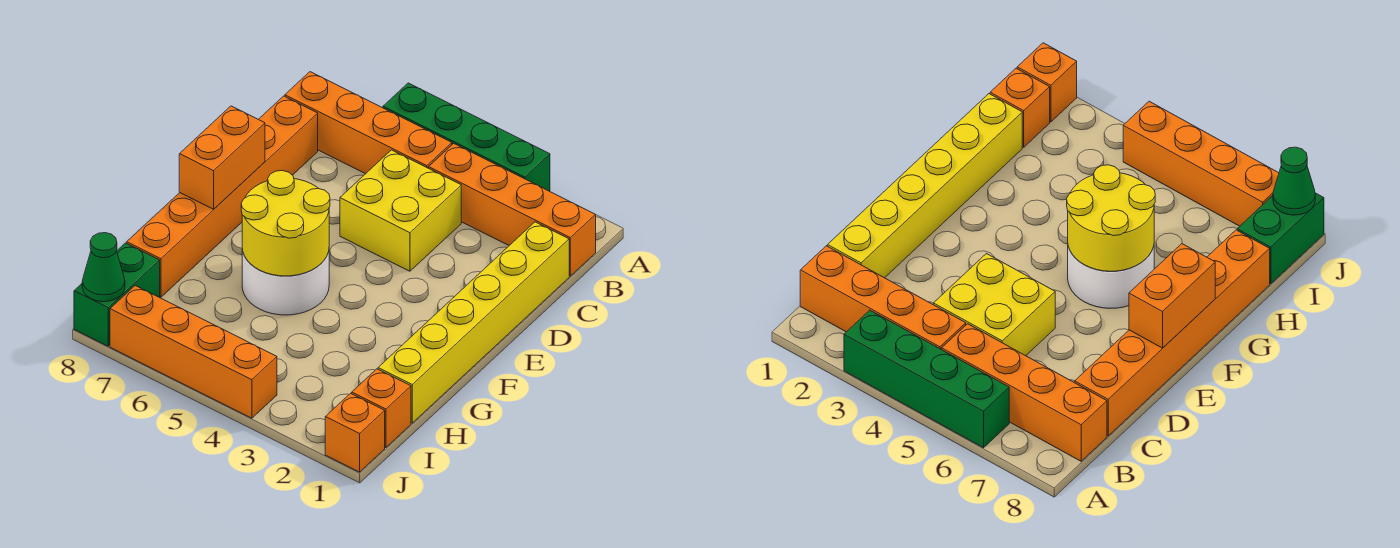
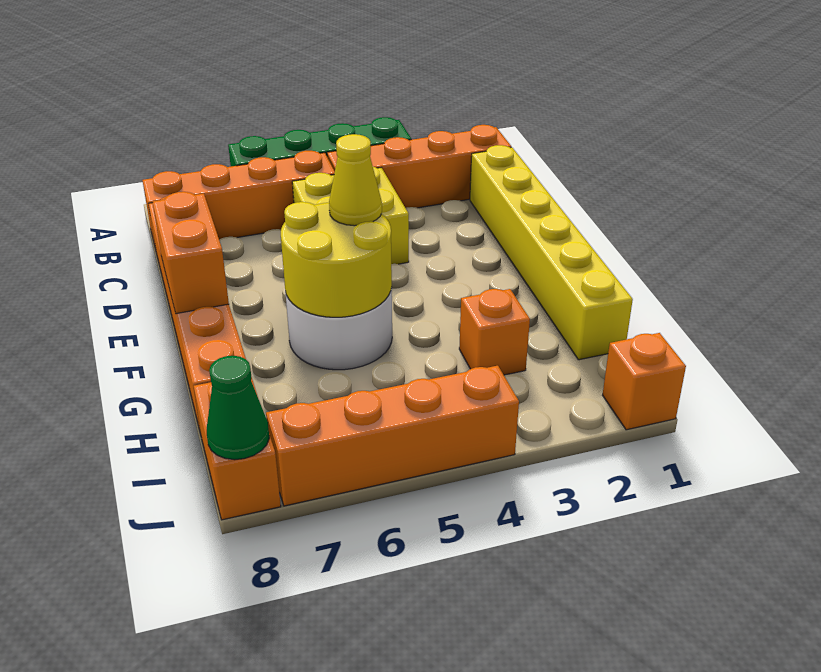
none -> yellow cone F5 level 3
orange brick I1 level 1 -> orange brick H3 level 1
green brick I8:J8 level 1 -> orange brick I8:J8 level 1

